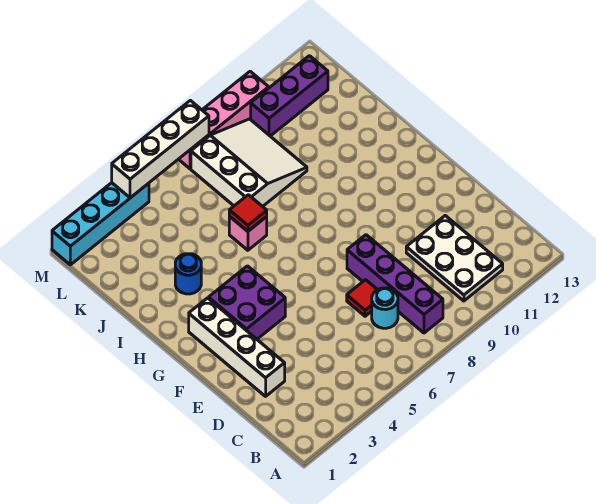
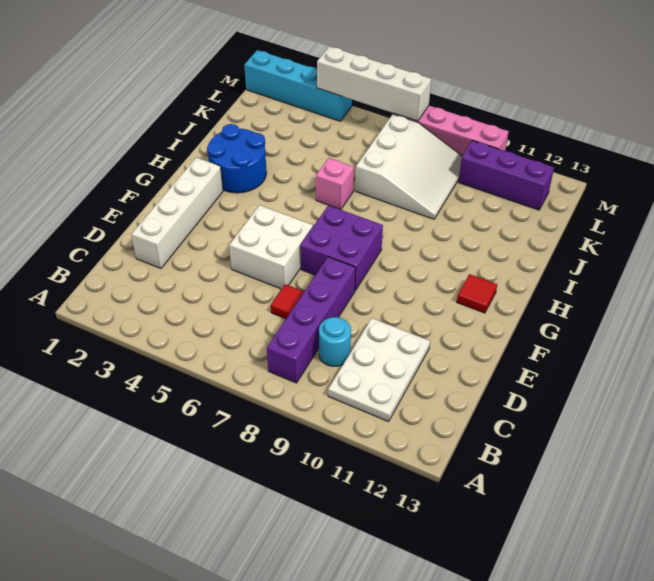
cyan round brick C7 level 1 -> cyan round brick C9 level 1
none -> white brick E5:F6 level 1
purple brick F3:G4 level 1 -> purple brick F7:G8 level 1
blue round brick I3 level 1 -> blue round brick H2:I3 level 1
red tile I6 level 2 -> red tile G12 level 1

